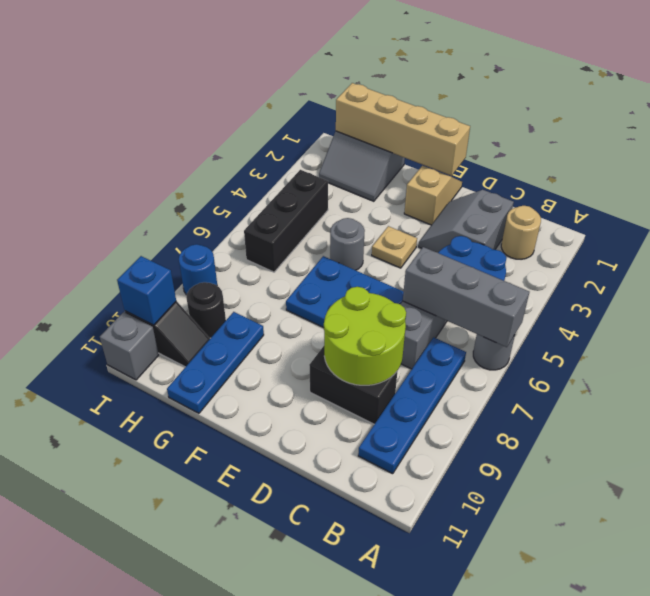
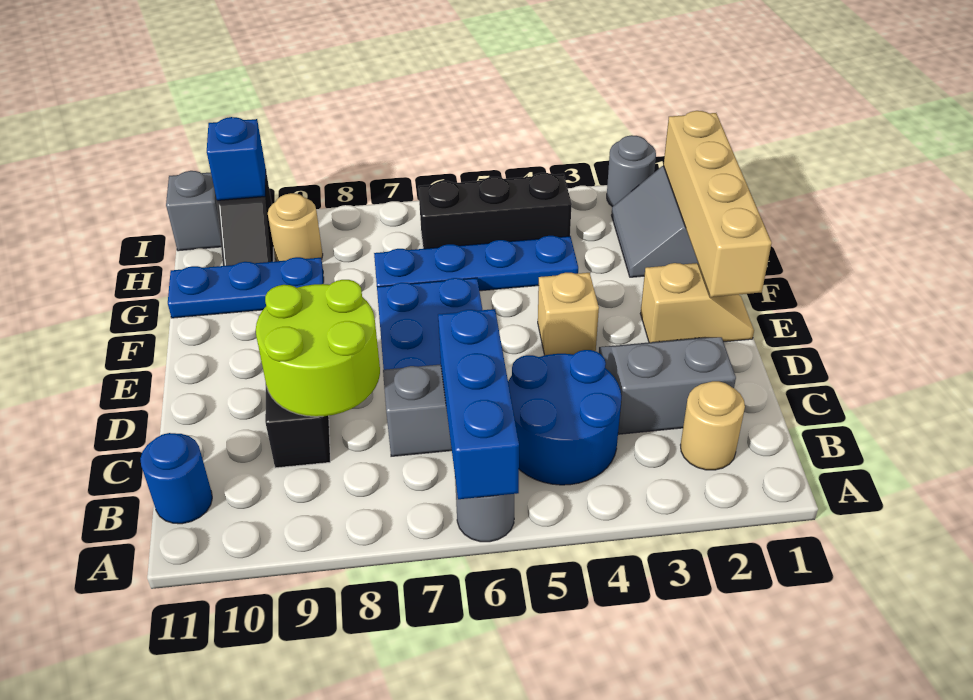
grey brick A6:C6 level 2 -> blue brick A6:C6 level 2
blue plate B7:B10 level 1 -> blue plate G4:G7 level 1
tan plate E4 level 1 -> tan brick E4 level 1
grey round brick F5 level 1 -> grey round brick I2 level 1
black round brick H9 level 1 -> tan round brick H9 level 1
blue round brick I8 level 1 -> blue round brick B11 level 1

